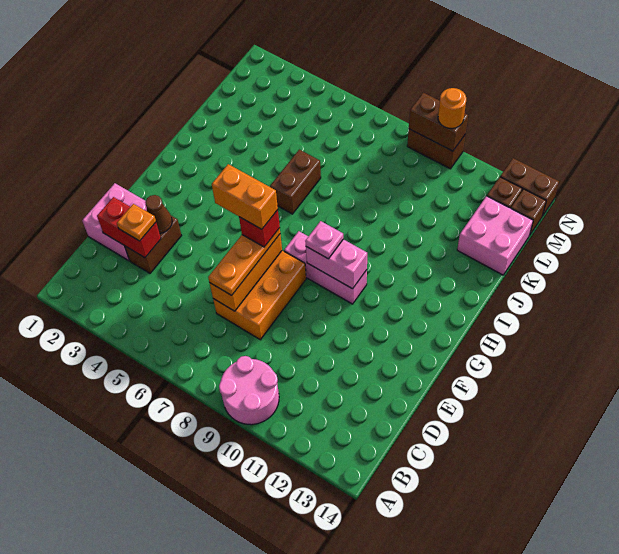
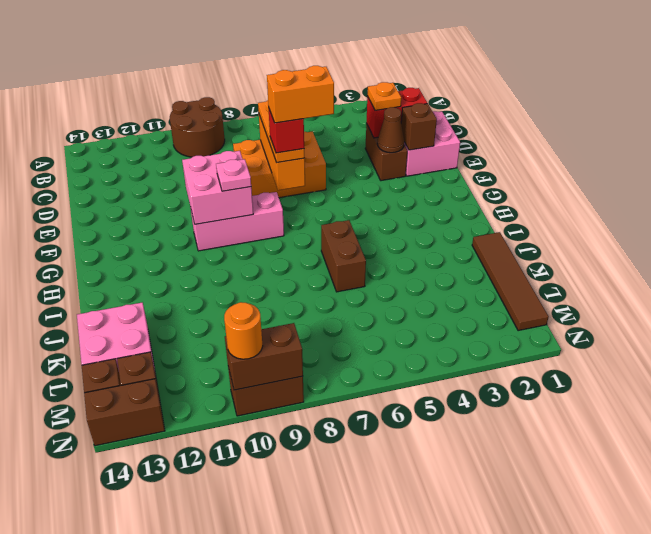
pink round brick A9:B10 level 1 -> brown round brick A9:B10 level 1
orange brick D7:F8 level 1 -> orange brick D6:E8 level 1
none -> brown brick E2 level 2
pink brick G9:G10 level 2 -> pink brick F9:G10 level 2
none -> brown tile J1:M1 level 1

